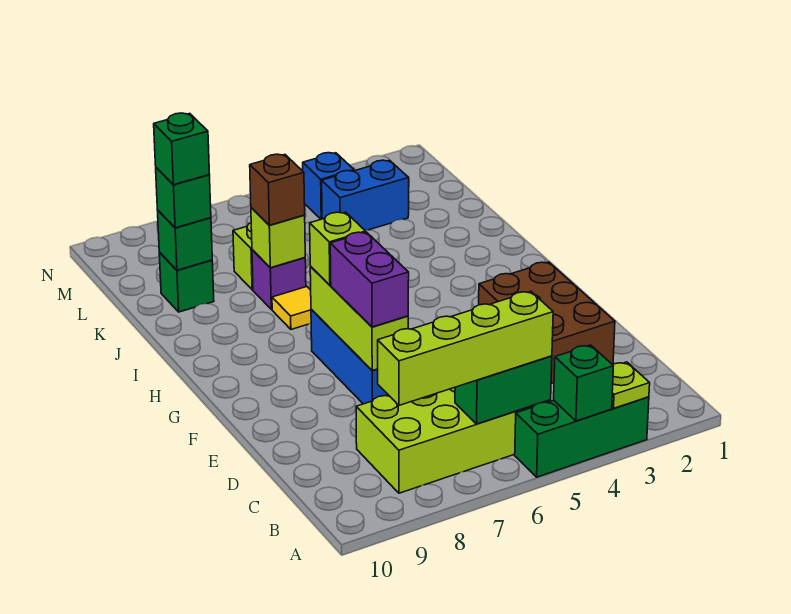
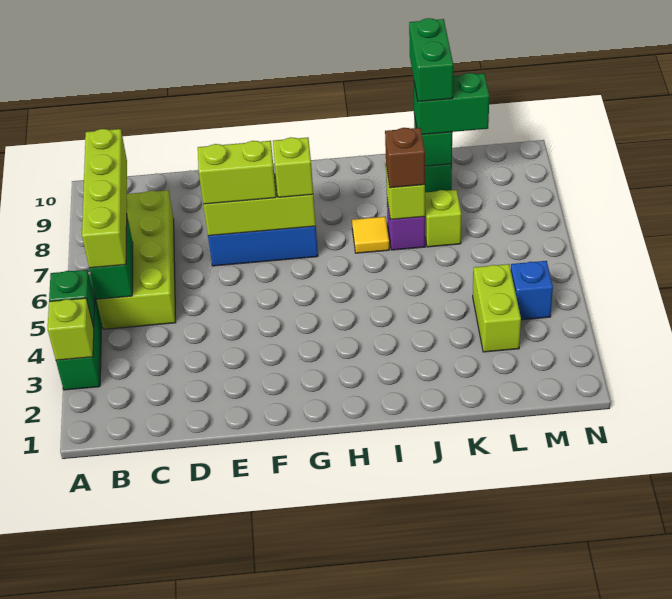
lime plate A3 level 2 -> lime brick A3 level 2
brown brick D2:F3 level 1 -> none
purple brick E7:F7 level 3 -> lime brick E7:F7 level 3
green brick K9 level 3 -> green brick K9:L9 level 3
green brick K9 level 4 -> green brick K9:K10 level 4
blue brick L3:L4 level 1 -> lime brick L3:L4 level 1

